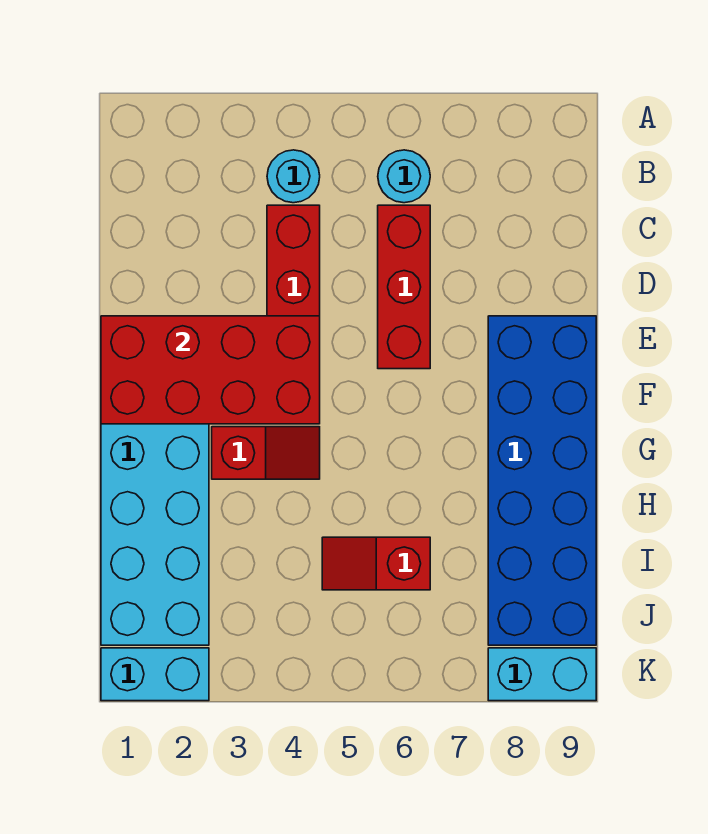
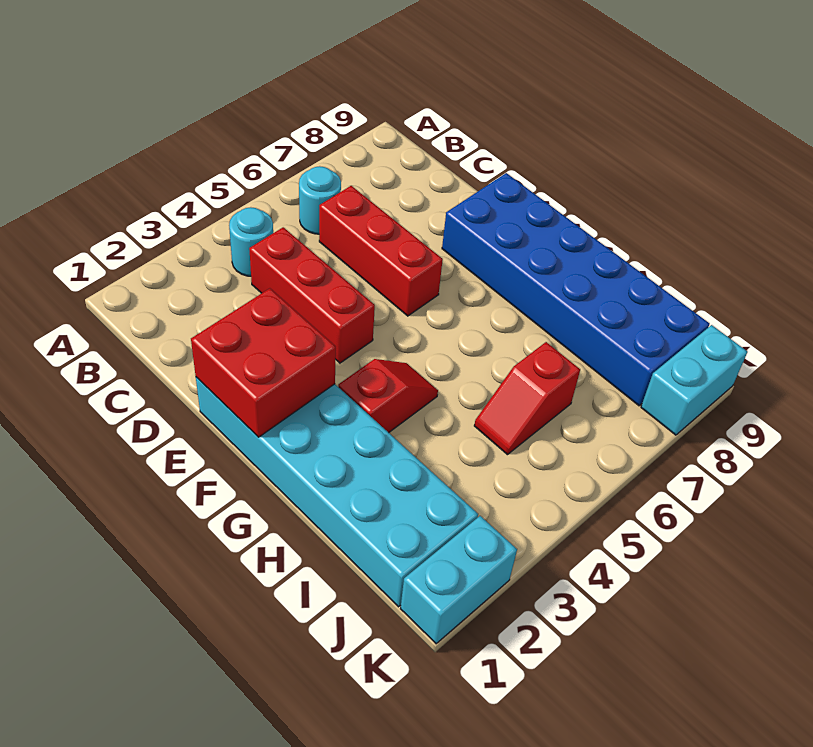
red brick E1:F4 level 2 -> red brick E1:F2 level 2

